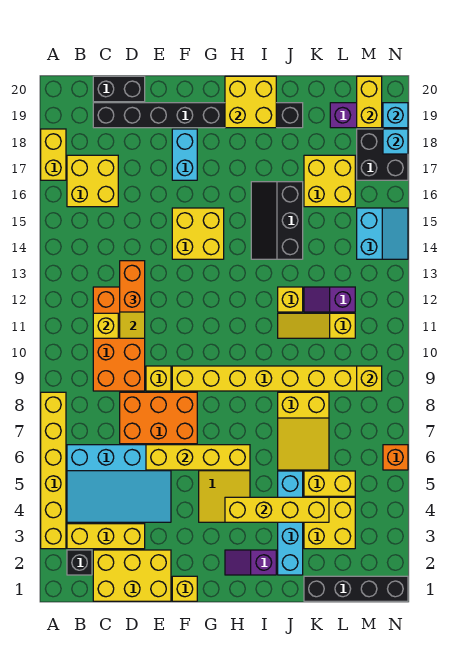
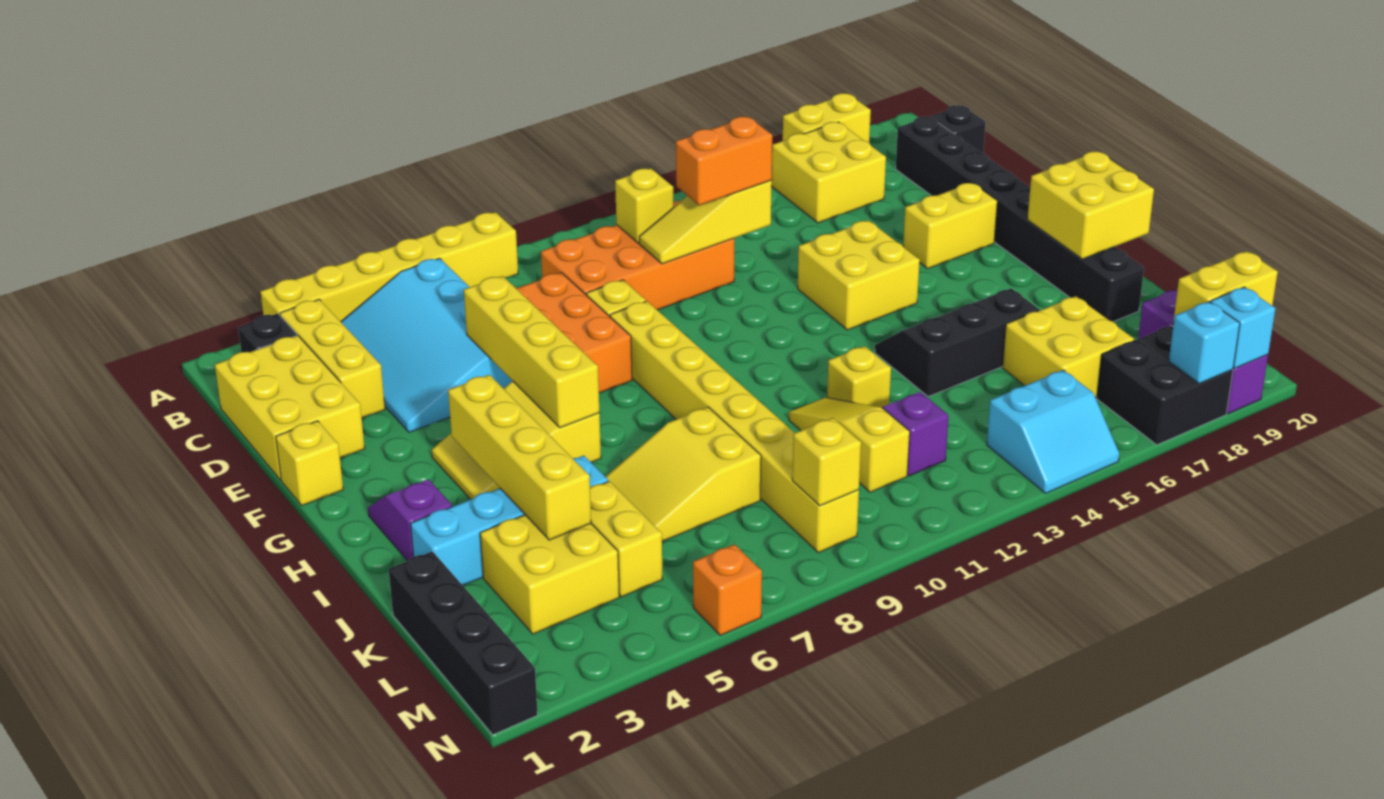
black brick C20:D20 level 1 -> black brick C20 level 1
cyan brick F17:F18 level 1 -> yellow brick F17:F18 level 1

